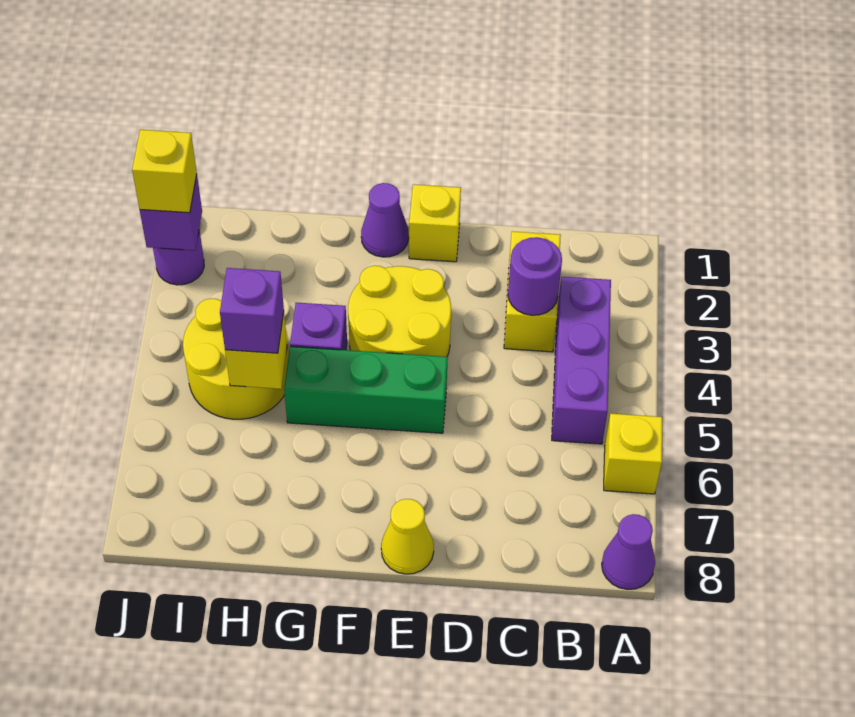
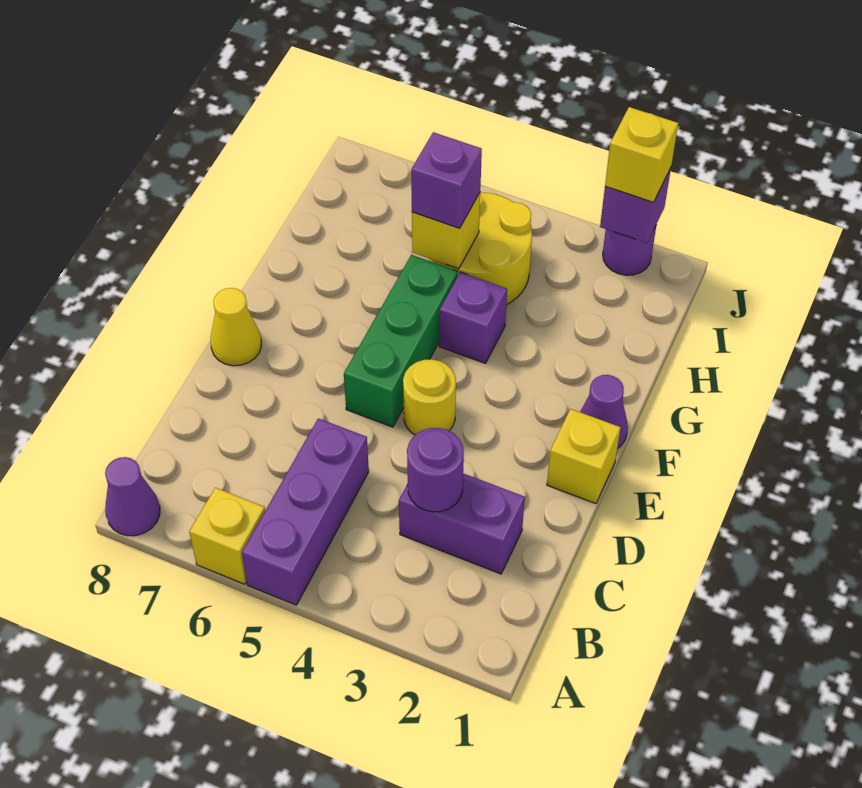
purple brick B3:B5 level 1 -> purple brick A5:C5 level 1
yellow brick C2:C3 level 1 -> purple brick C2:C3 level 1
yellow round brick E3:F4 level 1 -> yellow round brick E4 level 1

